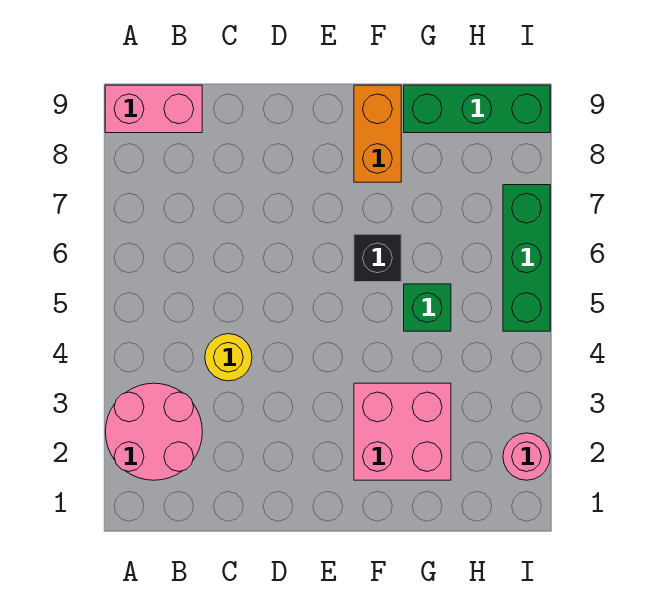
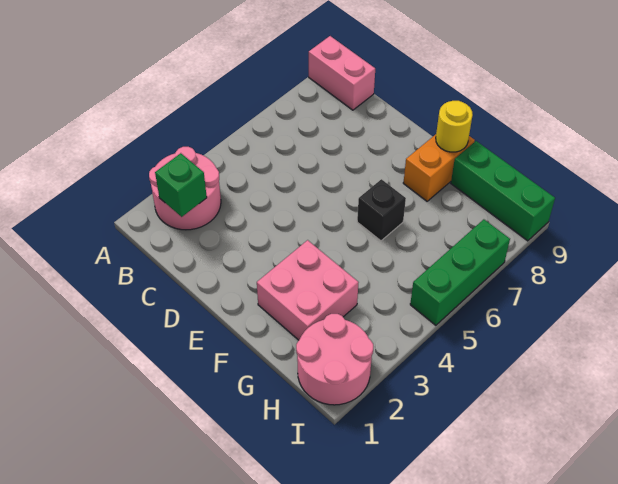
yellow round brick C4 level 1 -> yellow round brick F9 level 2
green brick G5 level 1 -> green brick B2 level 2
pink round brick I2 level 1 -> pink round brick H1:I2 level 1

